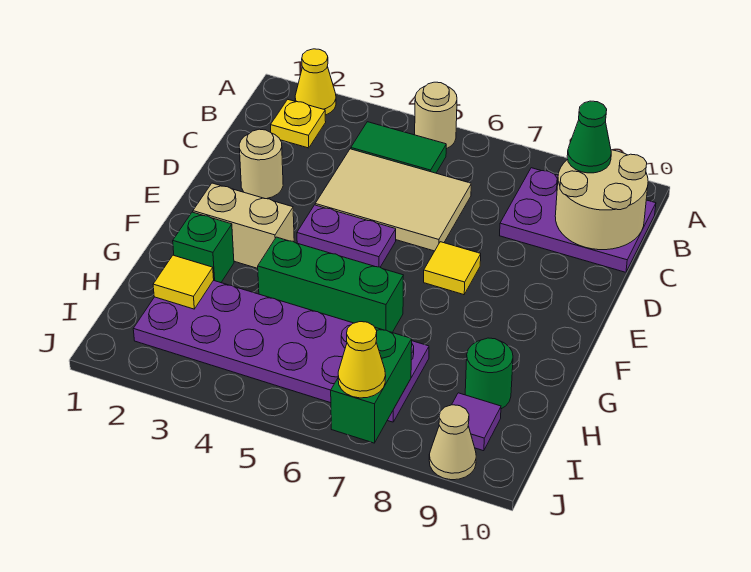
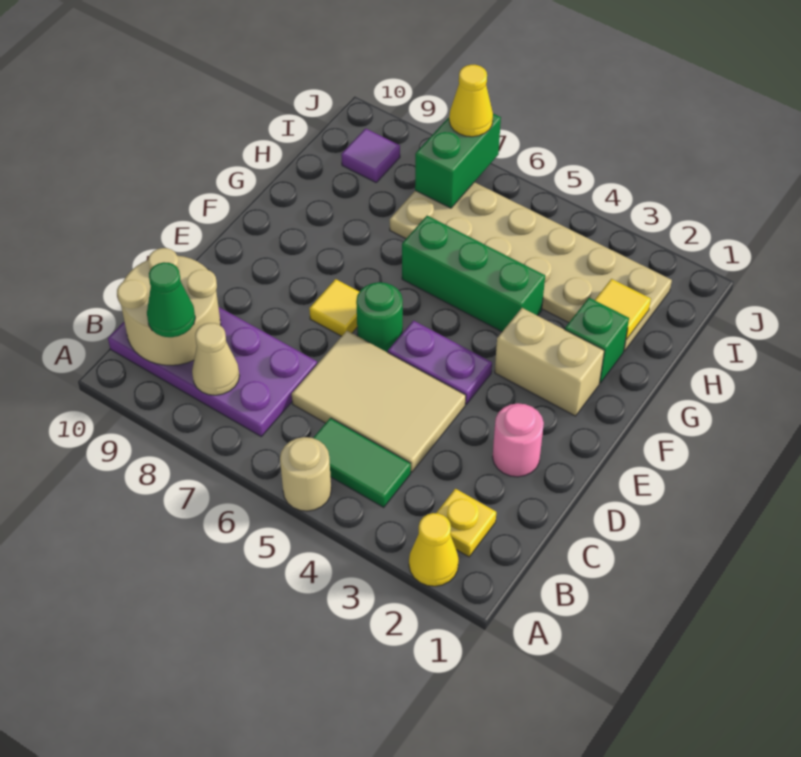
purple plate B8:C10 level 1 -> purple plate B7:C10 level 1
tan round brick D2 level 1 -> pink round brick D2 level 1
purple plate H2:I7 level 1 -> tan plate H2:I7 level 1
green round brick H9 level 1 -> green round brick E6 level 1
tan cone J9 level 1 -> tan cone B8 level 2

